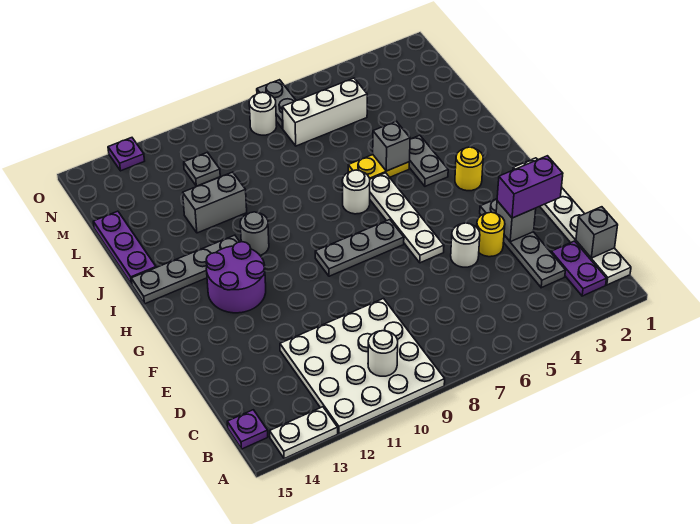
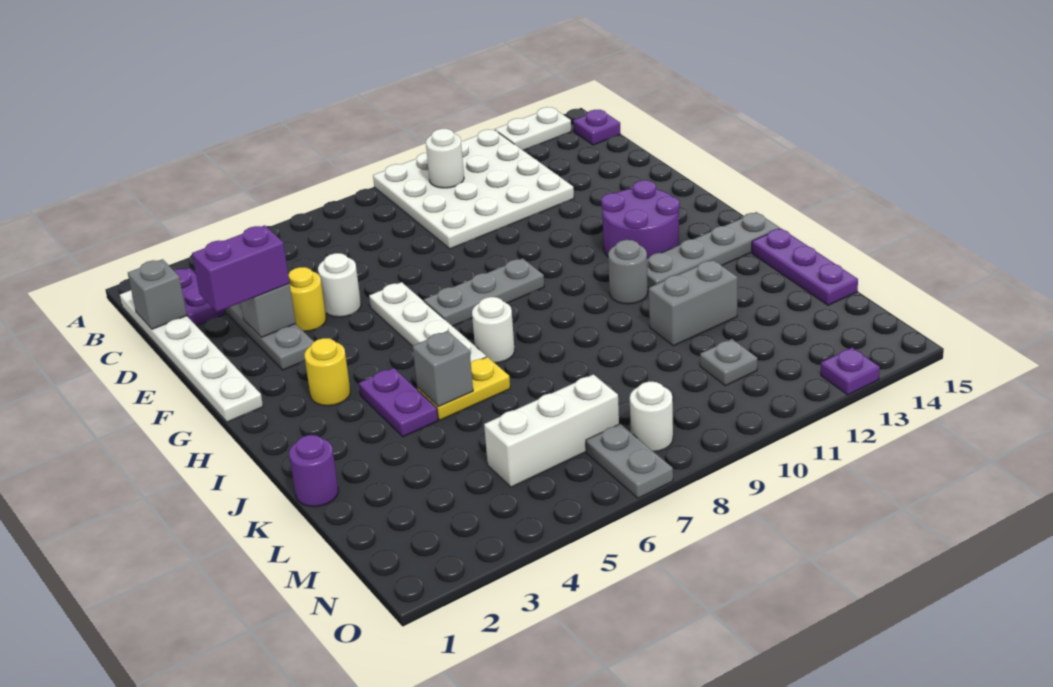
grey plate I4:J4 level 1 -> purple plate I4:J4 level 1
none -> purple round brick K1 level 1

